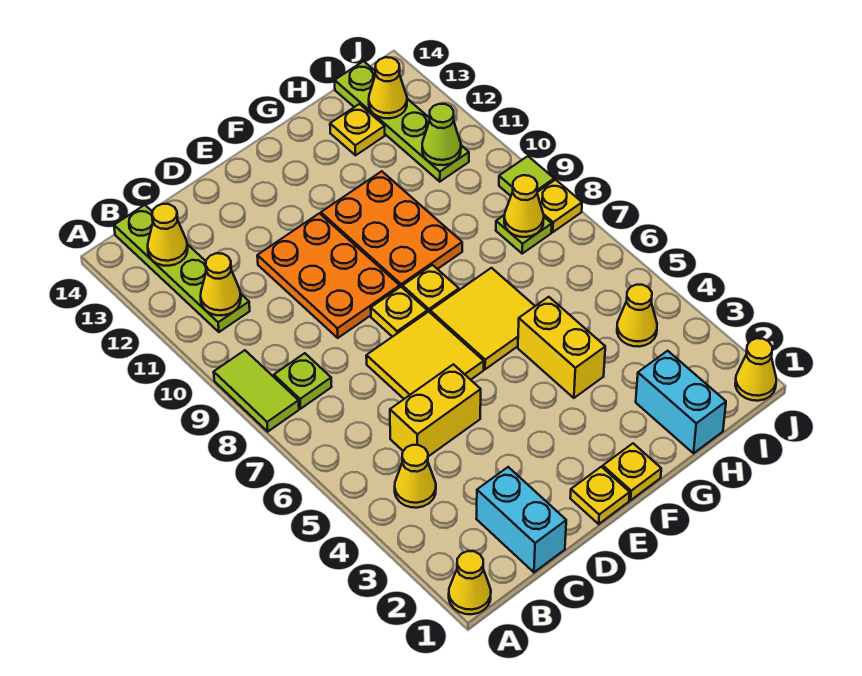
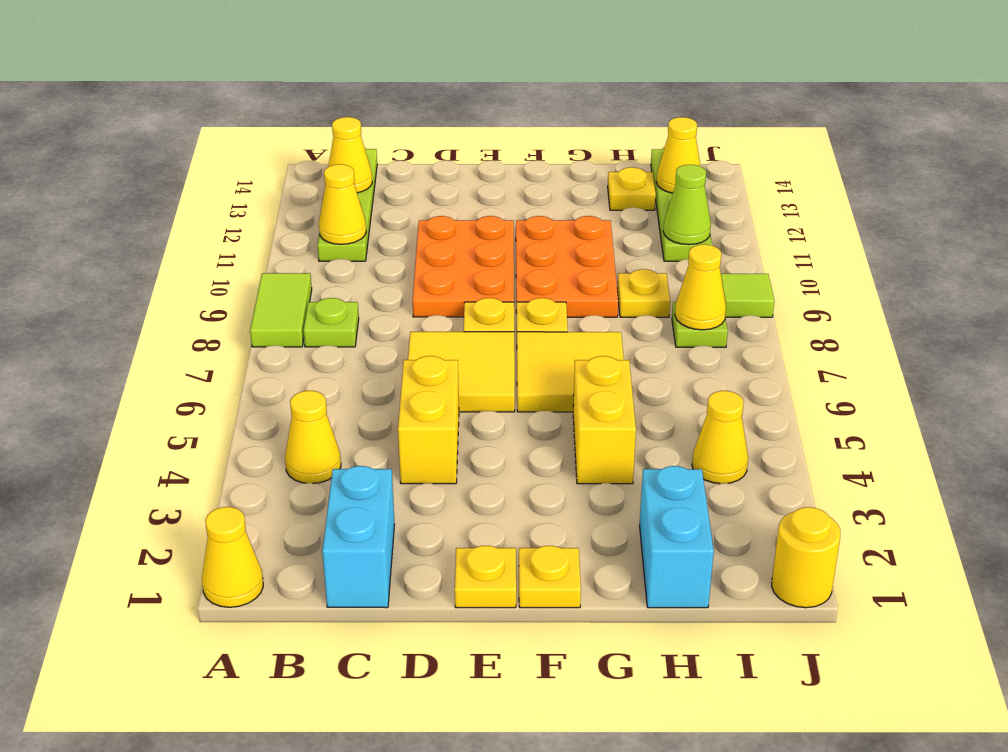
yellow brick C5:D5 level 1 -> yellow brick D4:D5 level 1
yellow cone J1 level 1 -> yellow round brick J1 level 1
yellow plate J8 level 1 -> yellow plate H9 level 1

